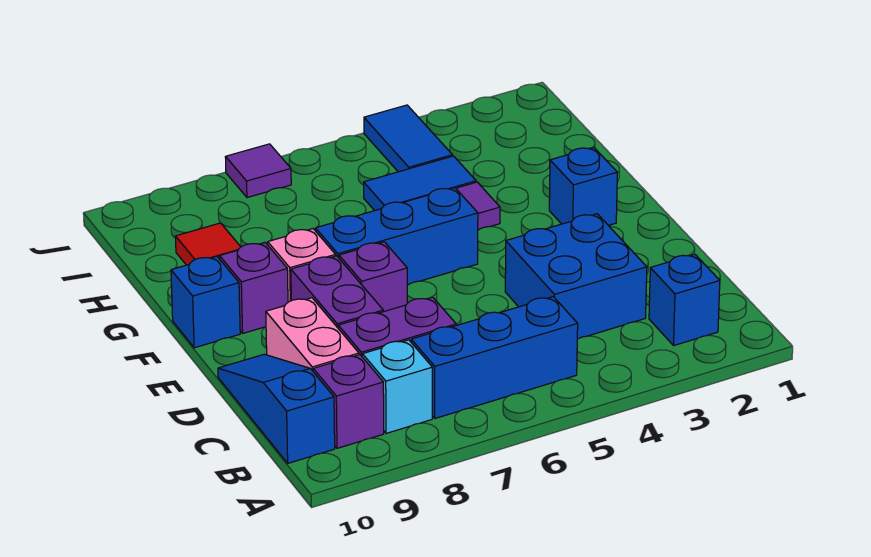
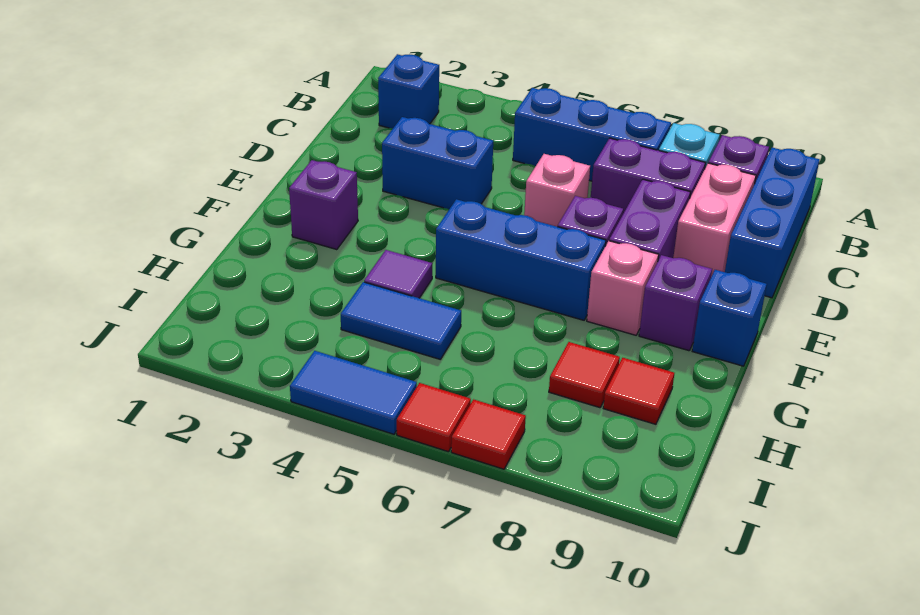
blue slope B10:D10 level 1 top B -> blue brick B10:D10 level 1
blue brick C3:D4 level 1 -> blue brick D3:D4 level 1
none -> pink brick D6 level 1
blue brick F2 level 1 -> purple brick F2 level 1
none -> red tile H8 level 1
blue tile I4:J4 level 1 -> blue tile J4:J5 level 1
none -> red tile J6 level 1
purple tile J7 level 1 -> red tile J7 level 1

